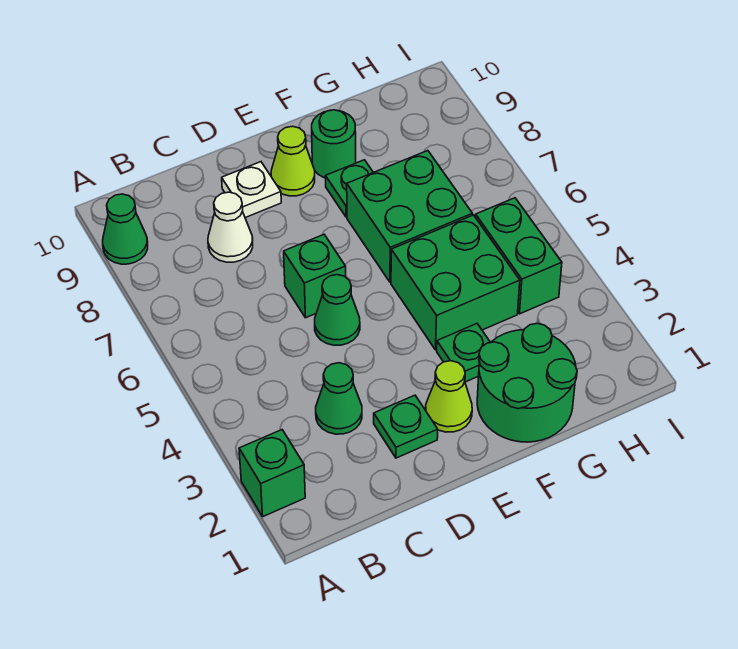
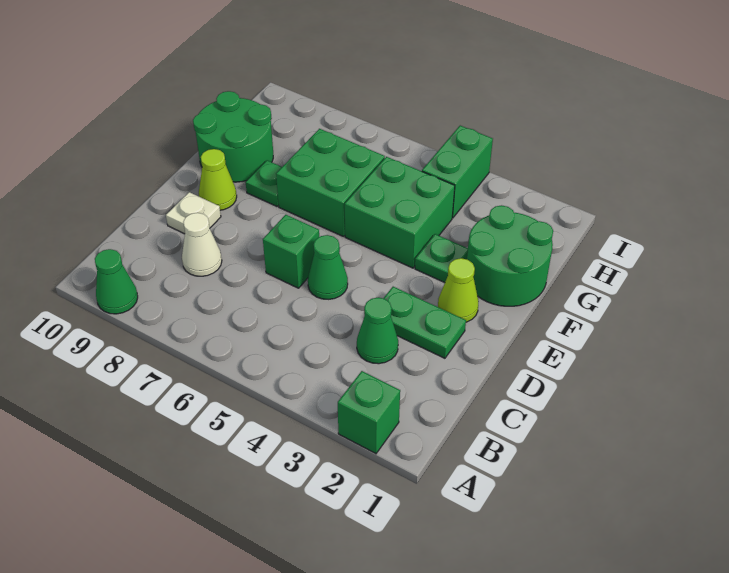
green plate D2 level 1 -> green plate D2:D3 level 1
green round brick F9 level 1 -> green round brick F9:G10 level 1
green brick H4:H5 level 1 -> green brick H4:I4 level 1

